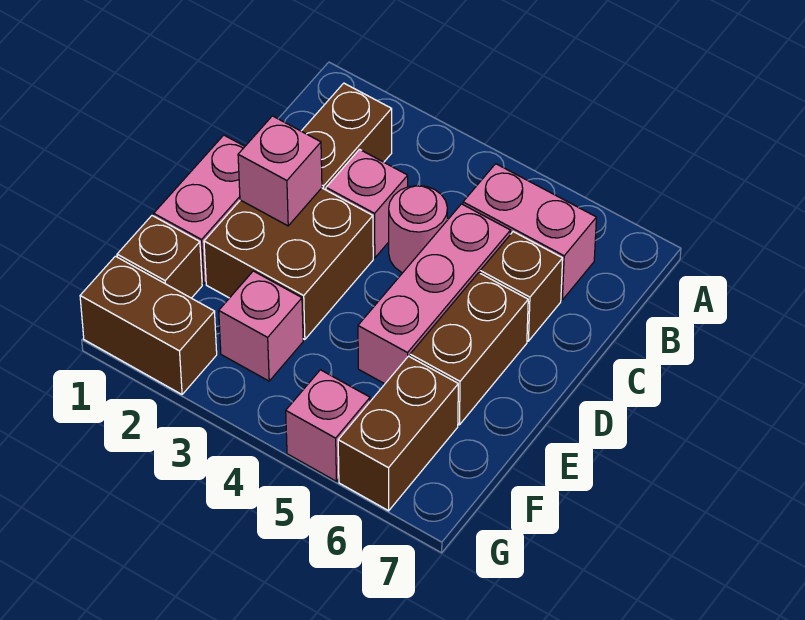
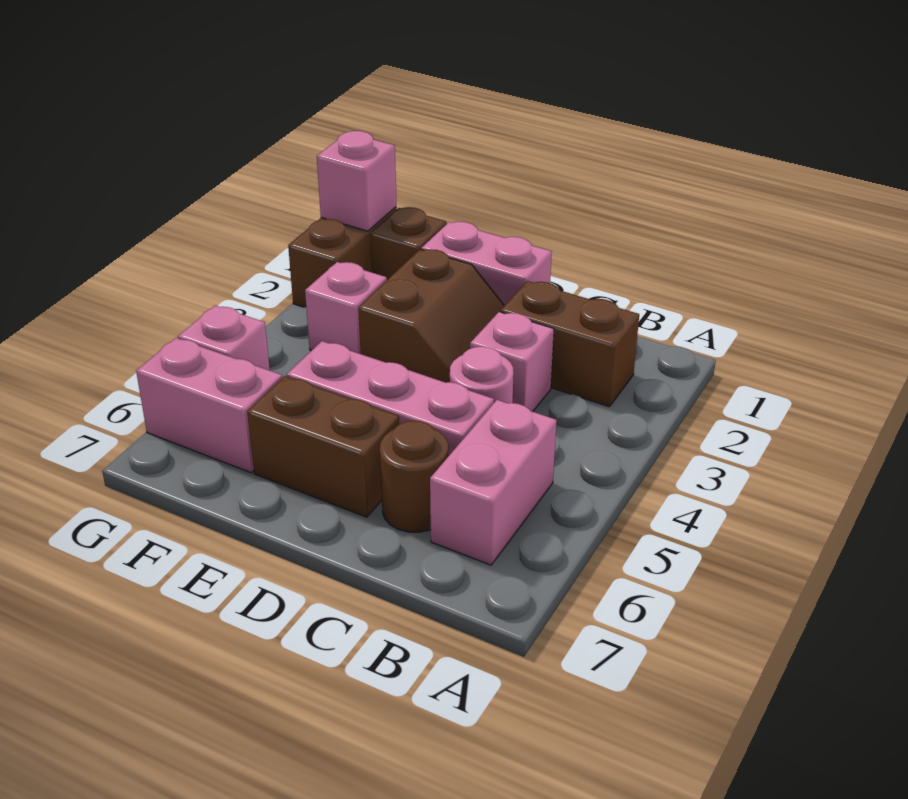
brown brick C6 level 1 -> brown round brick C6 level 1
brown brick D2:E3 level 1 -> brown slope D2:E3 level 1 top E
pink brick D2 level 2 -> pink brick G1 level 2
brown brick F6:G6 level 1 -> pink brick F6:G6 level 1

